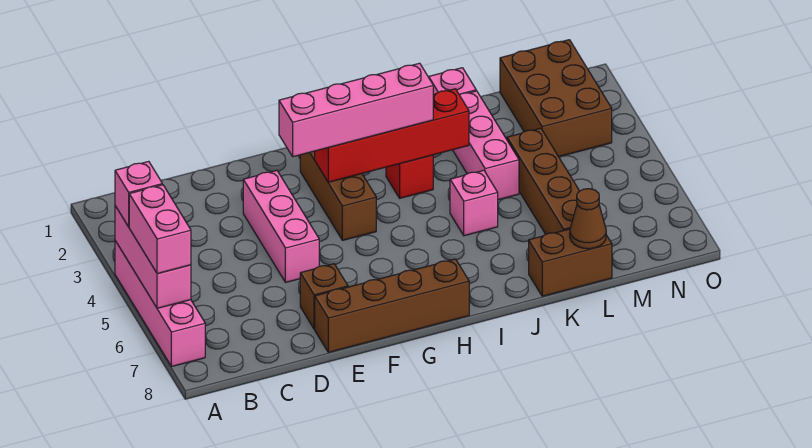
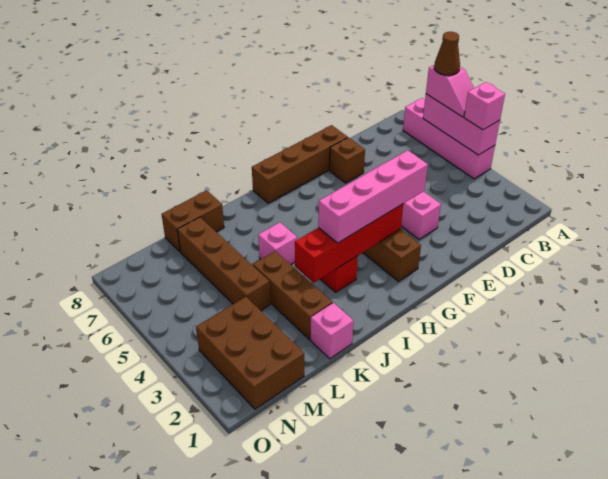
pink brick A5:A6 level 3 -> pink slope A5:A6 level 3 top 6
pink brick K2:K4 level 1 -> brown brick K2:K4 level 1
brown cone L8 level 2 -> brown cone A6 level 4

